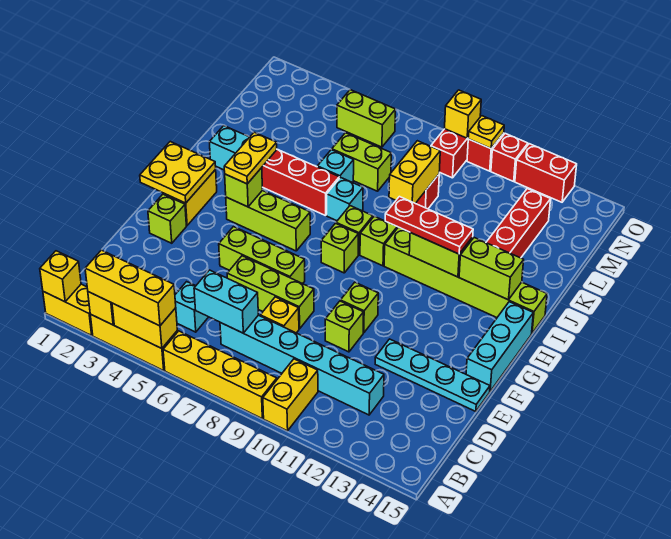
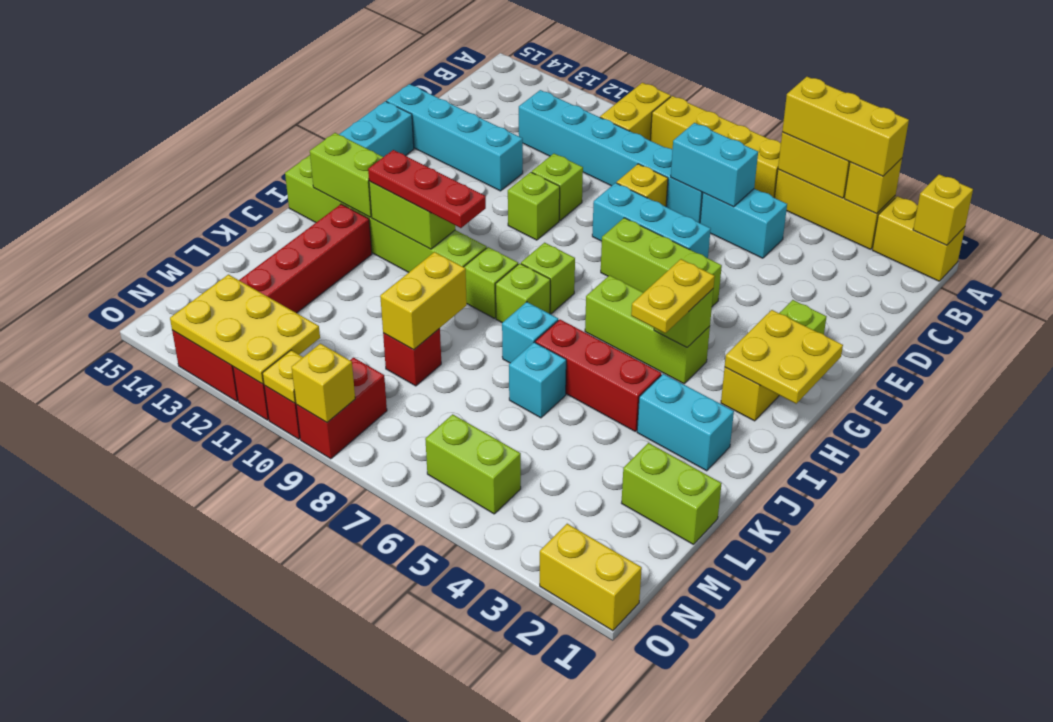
cyan brick C5 level 1 -> cyan brick C5:C6 level 1
lime brick E6:E8 level 1 -> cyan brick E6:E8 level 1
cyan plate E12:E15 level 1 -> cyan brick E12:E15 level 1
lime brick L6:L7 level 1 -> lime brick L1:L2 level 1
none -> yellow plate N11:O13 level 2
none -> yellow brick O1:O2 level 1

